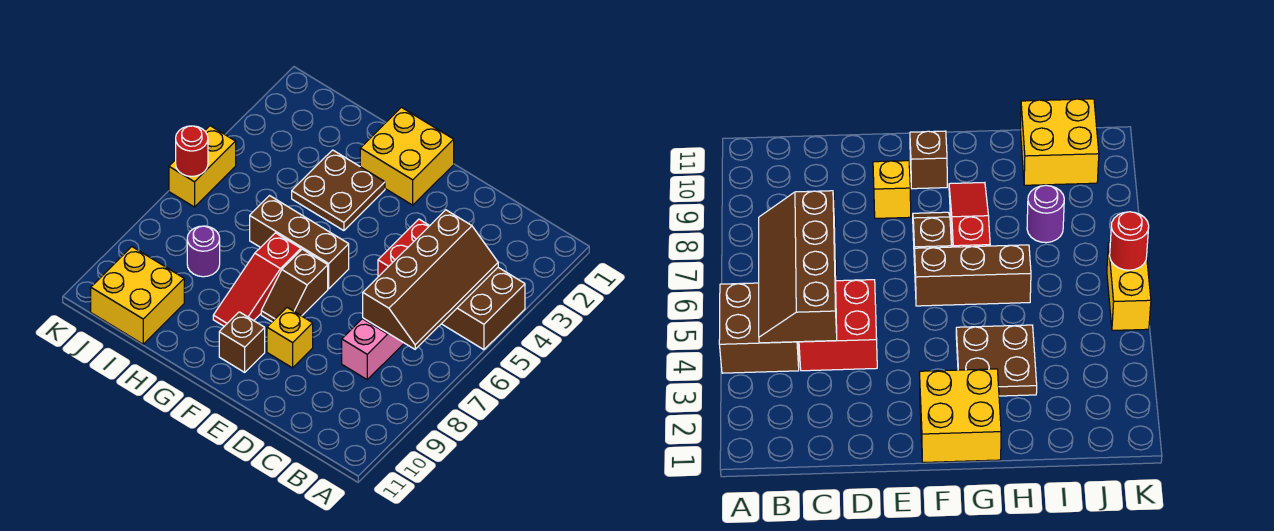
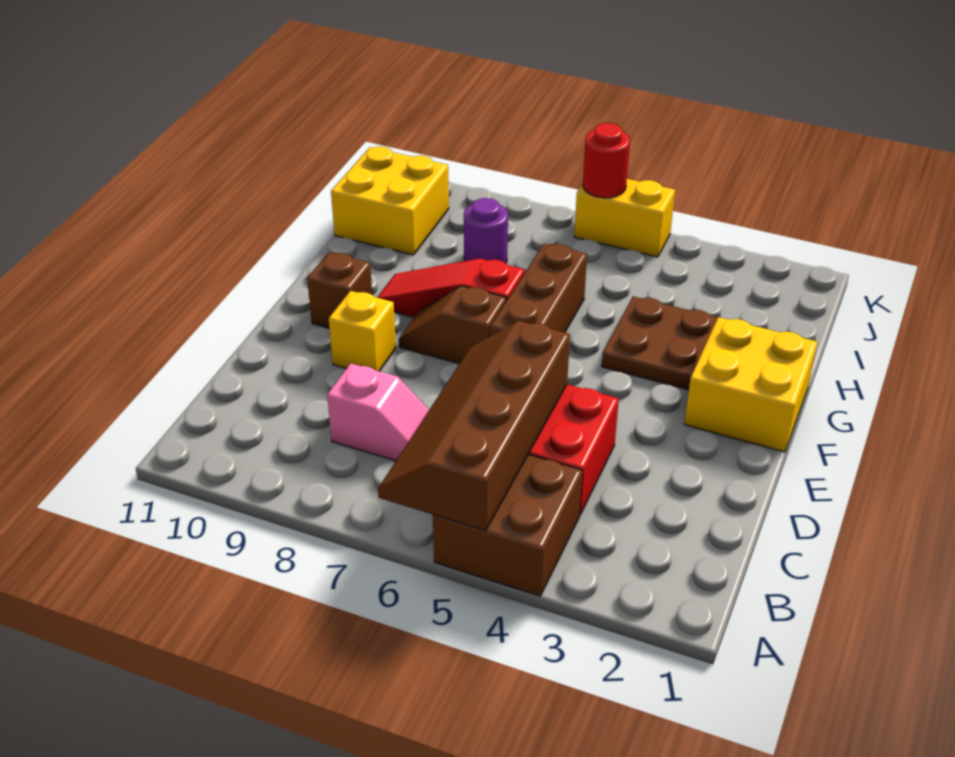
brown slope B4:C7 level 2 top C -> brown slope A5:D6 level 2 top 5

